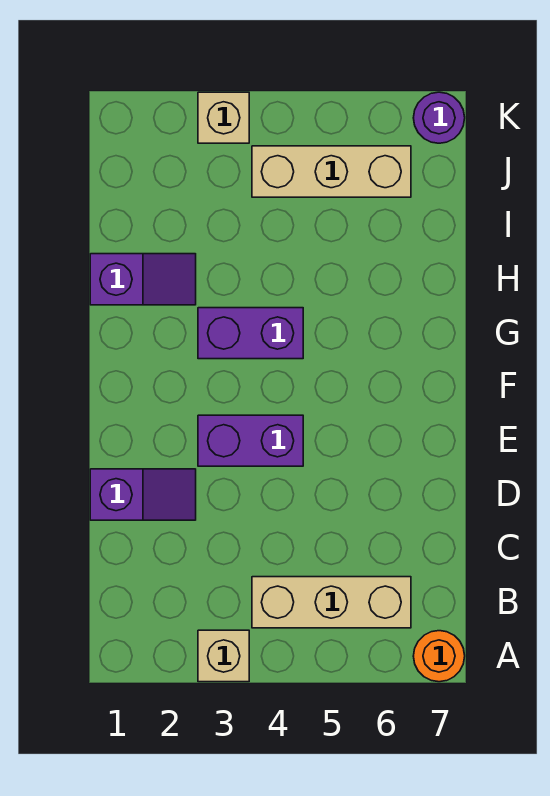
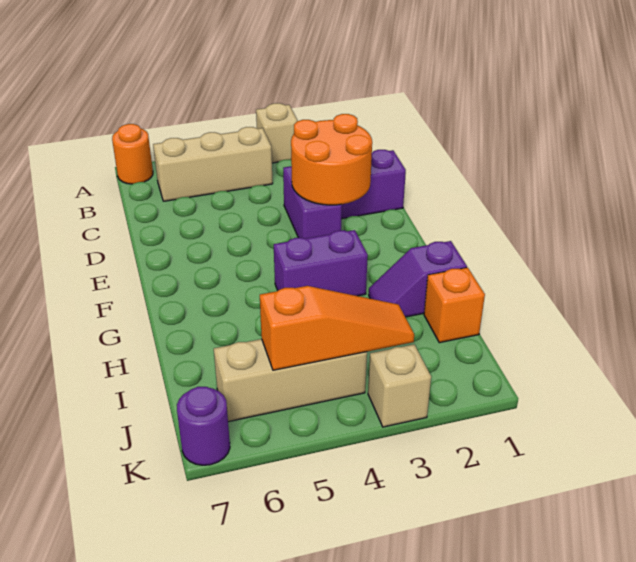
none -> orange round brick D2:E3 level 2
purple brick E3:E4 level 1 -> purple brick D3:E3 level 1
none -> orange brick I1 level 1
none -> orange slope J3:J5 level 2 top 5

